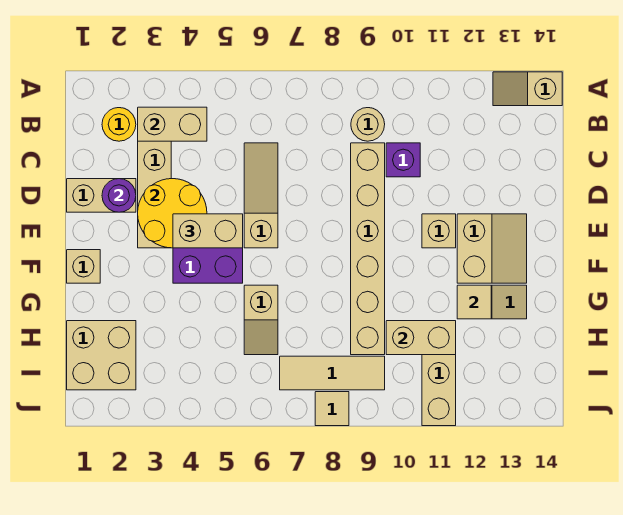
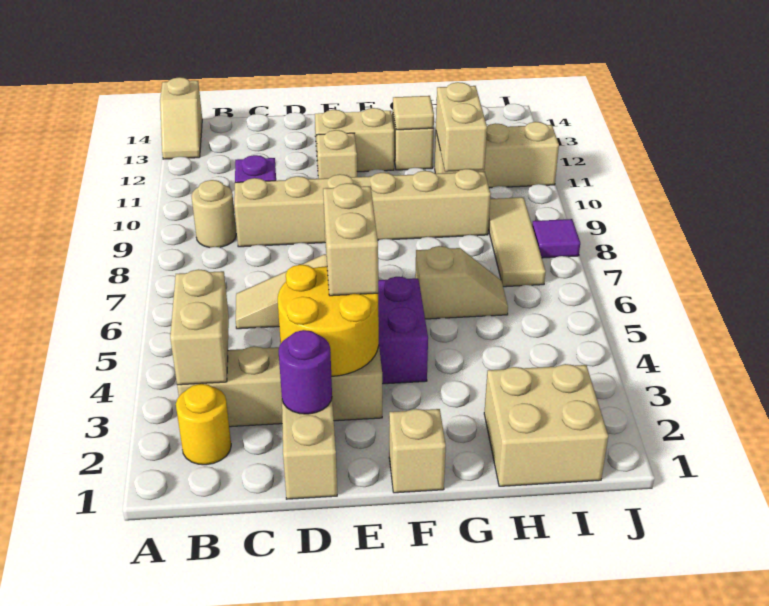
tan tile J8 level 1 -> purple tile J8 level 1

